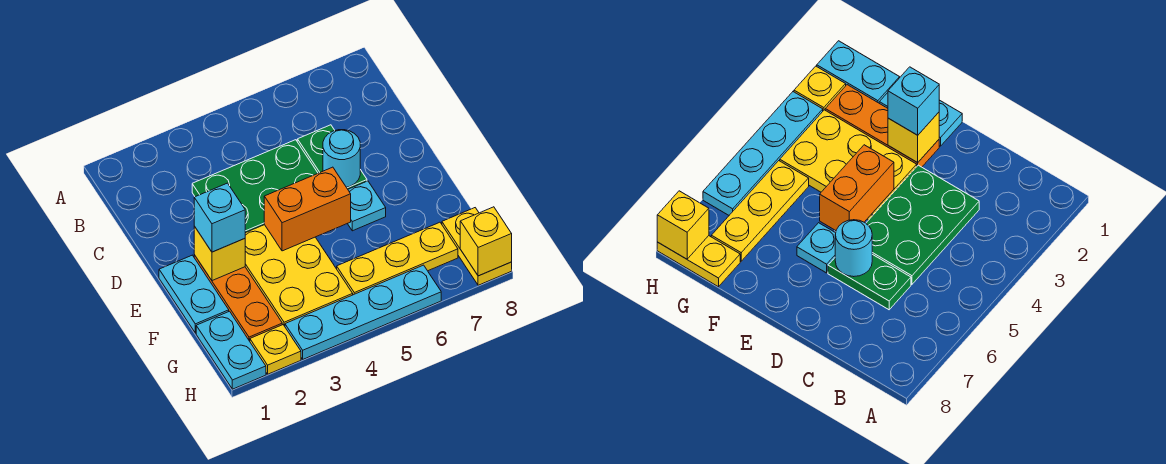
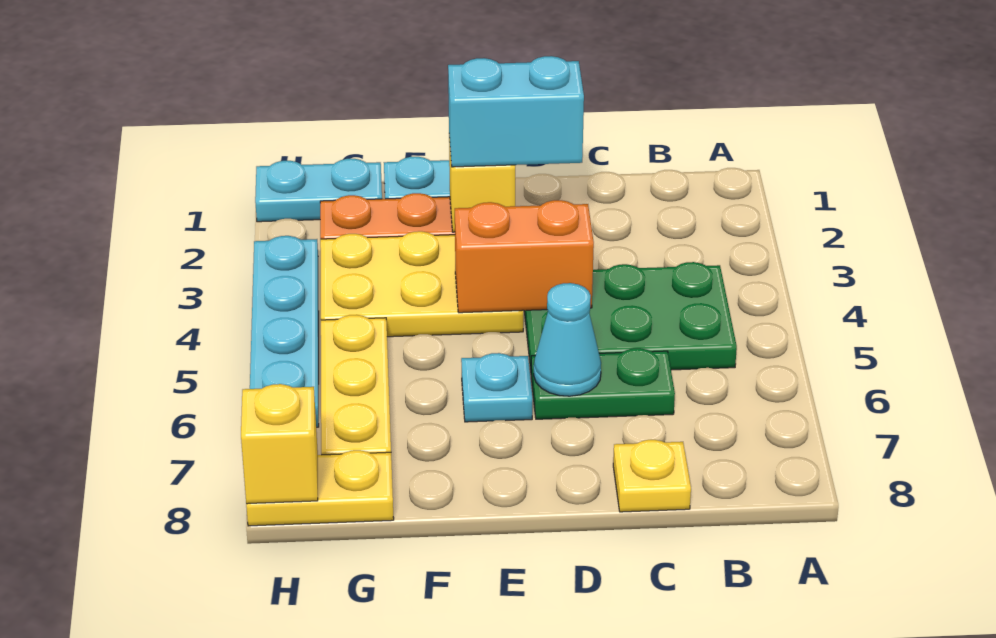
green plate C3:D5 level 1 -> green plate B4:D5 level 1
cyan round brick D6 level 2 -> cyan cone D6 level 2
cyan brick E2 level 3 -> cyan brick D2:E2 level 3
orange brick E4:E5 level 2 -> orange brick D4:E4 level 2
yellow plate H2 level 1 -> yellow plate C8 level 1

